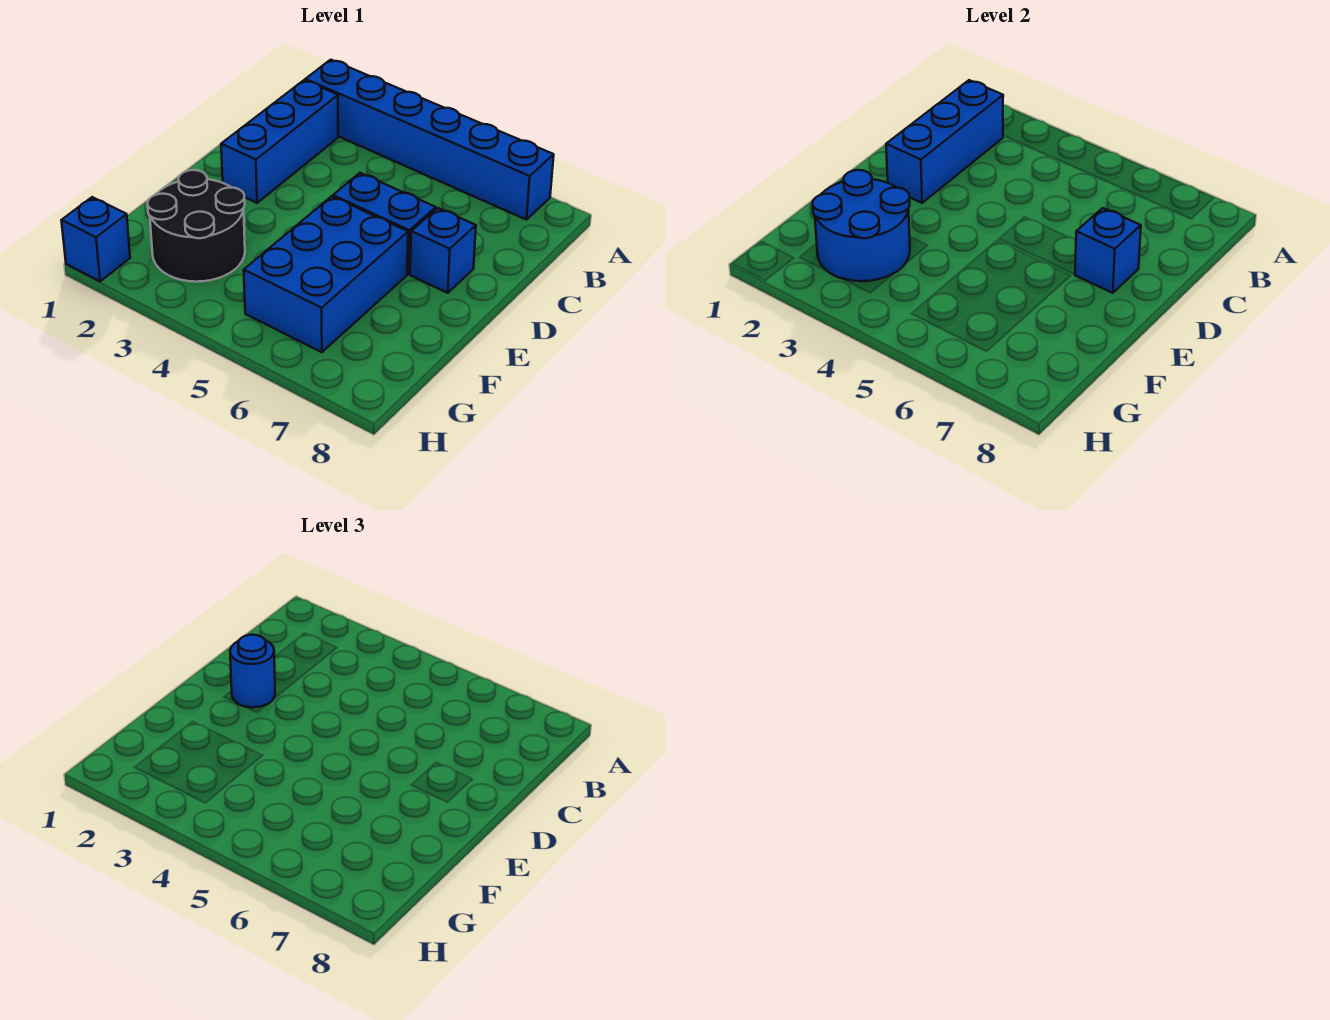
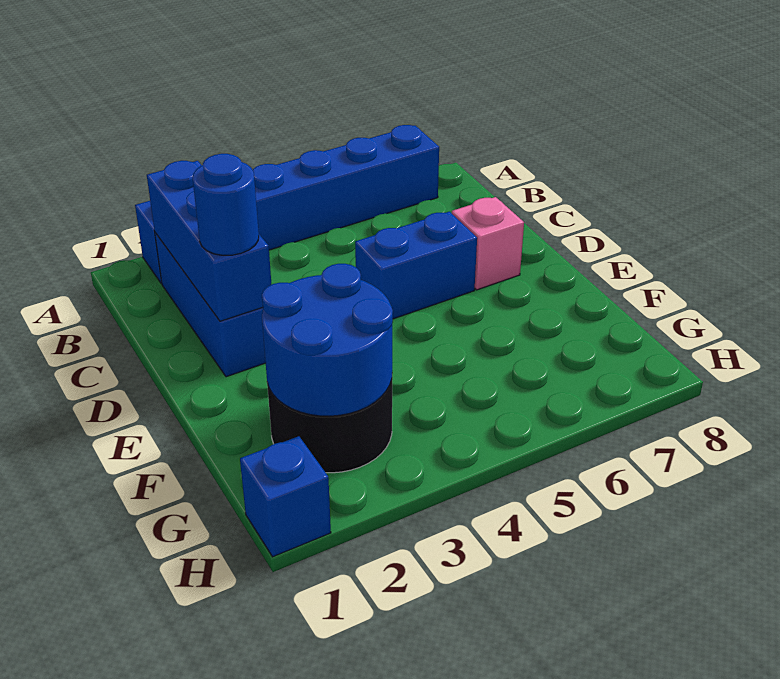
blue brick D7 level 1 -> pink brick D7 level 1
blue brick D7 level 2 -> none
blue brick E5:G6 level 1 -> none

